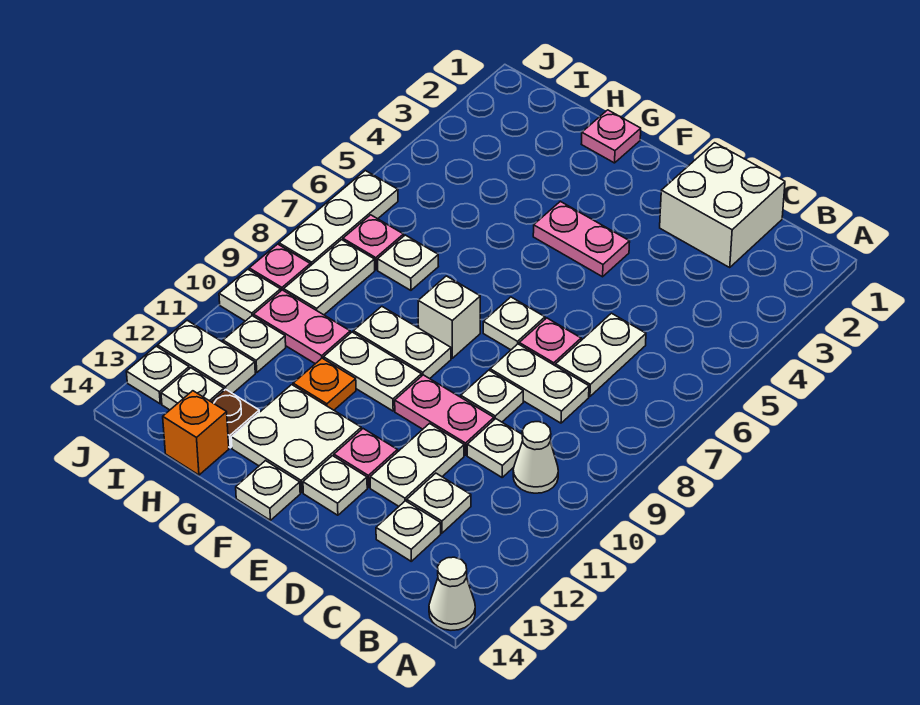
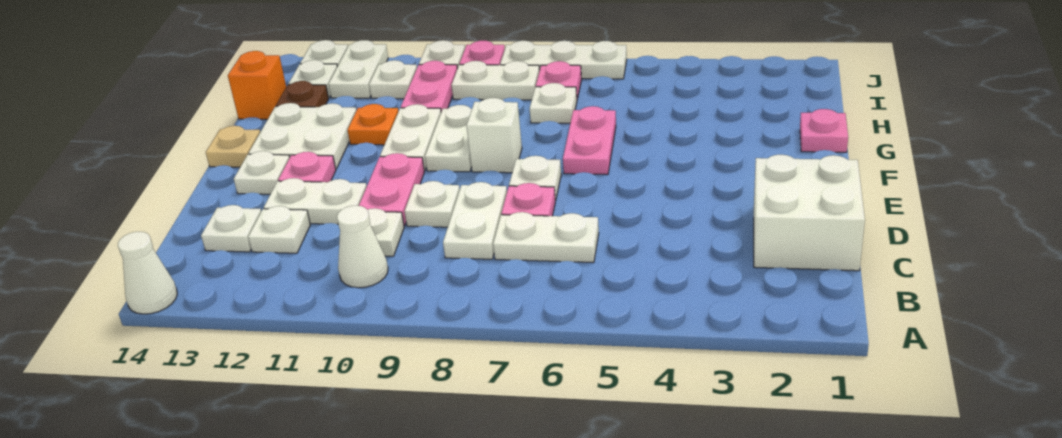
pink plate E4:F4 level 1 -> pink plate F6:G6 level 1
white plate F14 level 1 -> tan plate F14 level 1

